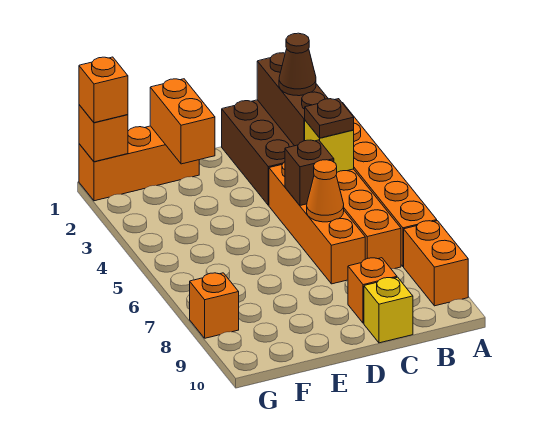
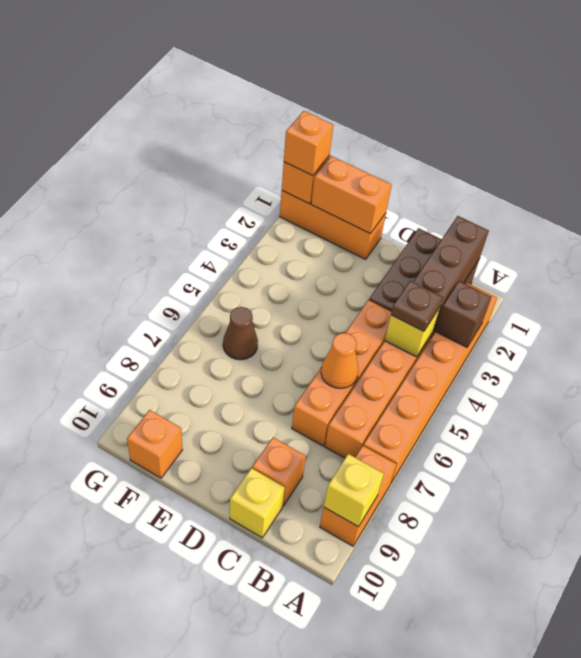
none -> yellow brick A9 level 2
brown cone B2 level 3 -> brown cone F6 level 1
brown brick C5 level 2 -> brown brick A3 level 2
orange brick E1:E2 level 2 -> orange brick E1:F1 level 2
orange brick G8 level 1 -> orange brick F10 level 1

